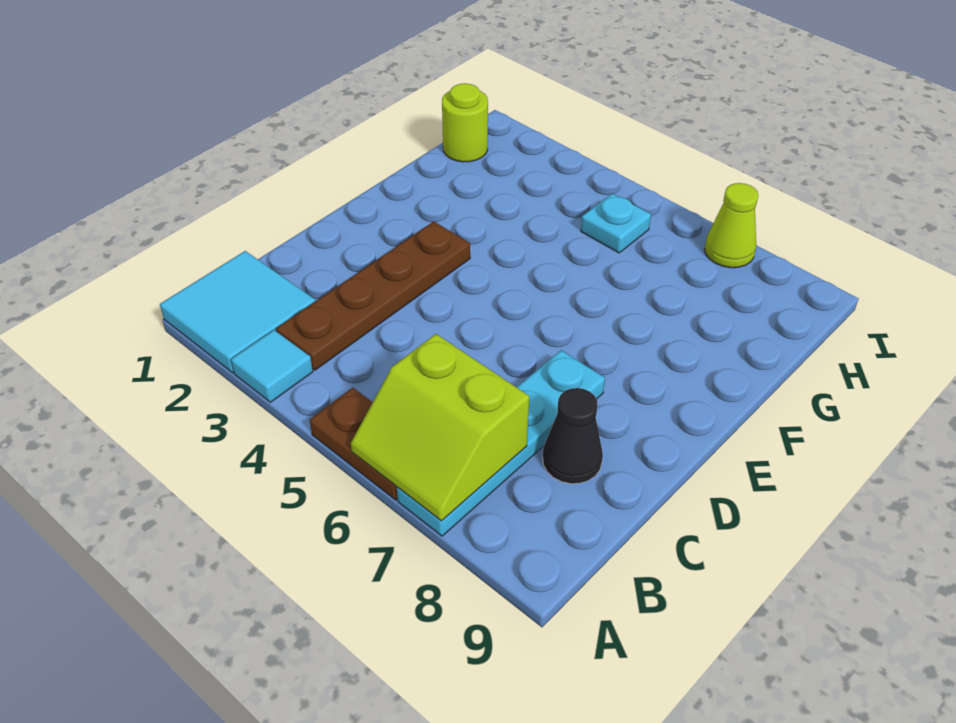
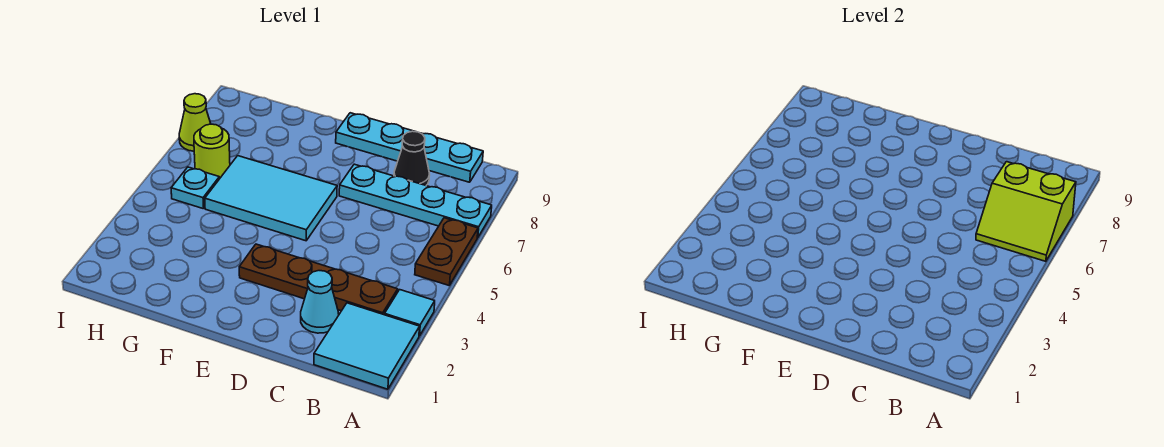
lime slope A6:B7 level 2 top B -> lime slope A6:B7 level 2 top 7
none -> cyan plate B9:E9 level 1
none -> cyan cone C2 level 1
none -> cyan tile E5:G6 level 1
lime round brick H1 level 1 -> lime round brick H6 level 1

